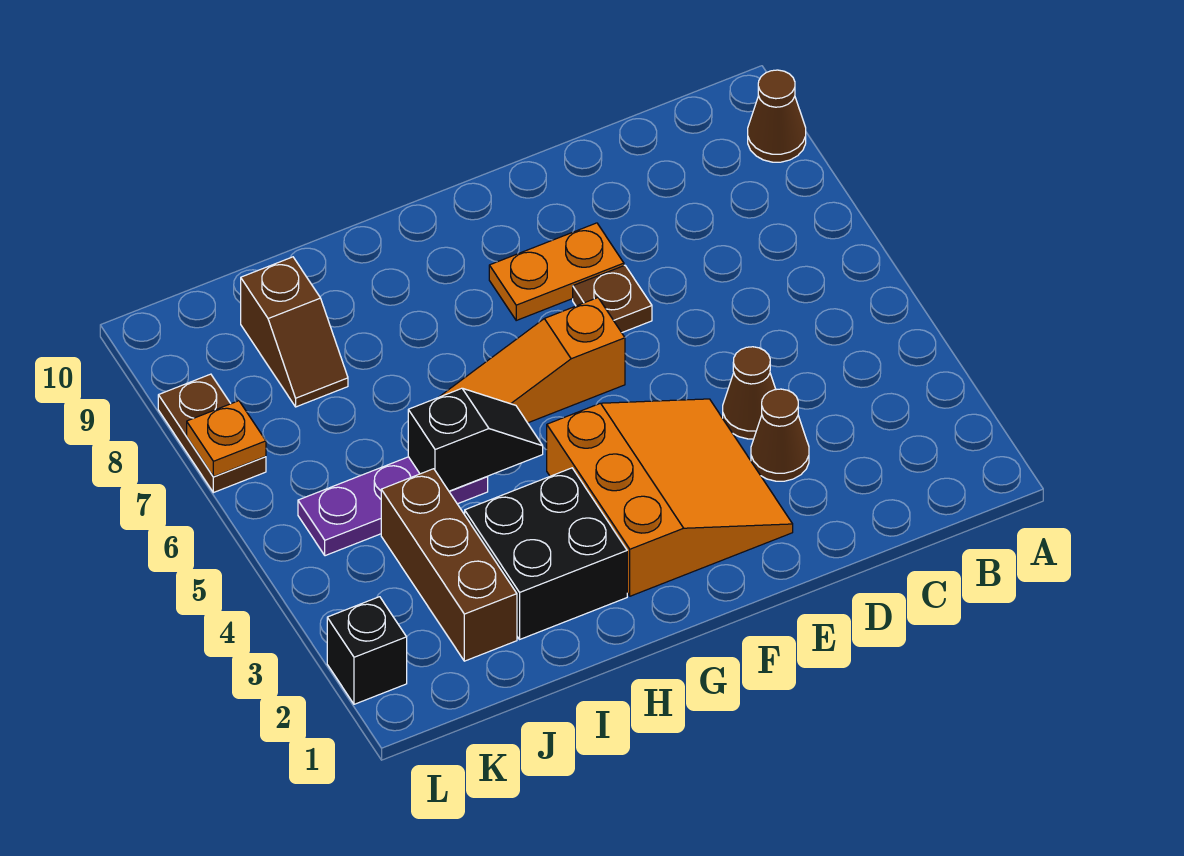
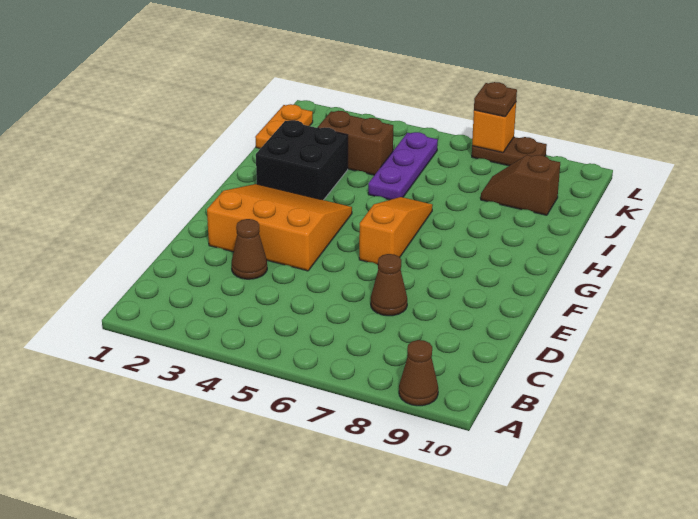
brown cone D4 level 1 -> brown cone D7 level 1
orange slope E2:G4 level 1 top G -> orange slope E2:G4 level 1 top E
brown plate E7 level 1 -> brown plate L7 level 3
orange plate E8:F8 level 1 -> orange plate J1:K1 level 1
black slope H5:I5 level 2 top I -> none
brown brick J2:J4 level 1 -> brown brick J3:J4 level 1
black brick L2 level 1 -> none
orange plate L7 level 2 -> orange brick L7 level 2

